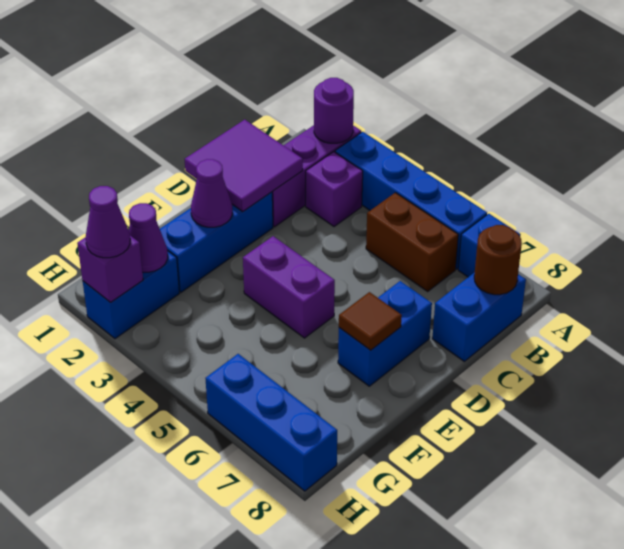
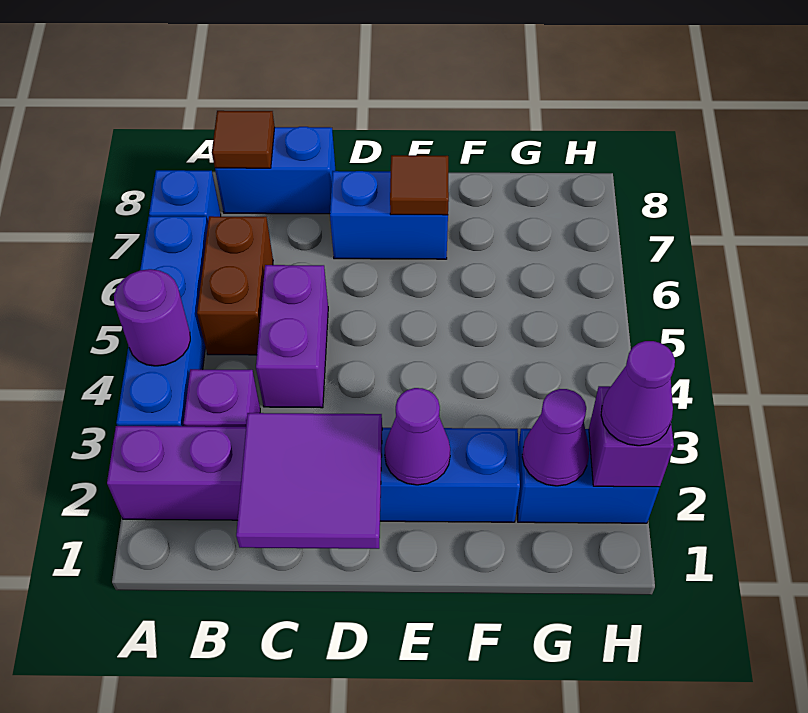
purple round brick A2 level 2 -> purple round brick A4 level 2
brown round brick B8 level 2 -> brown tile B8 level 2
purple brick E4:E5 level 1 -> purple brick C4:C5 level 1
blue brick H6:H8 level 1 -> none

